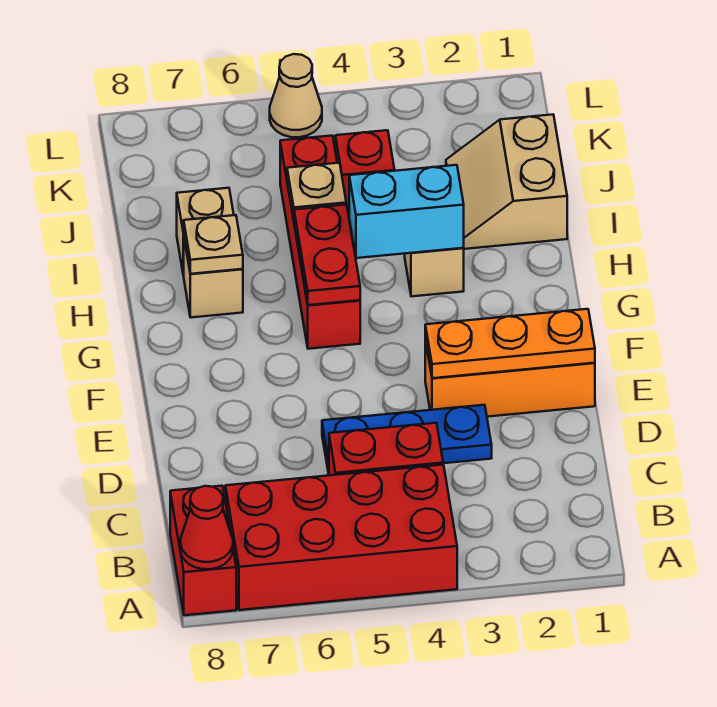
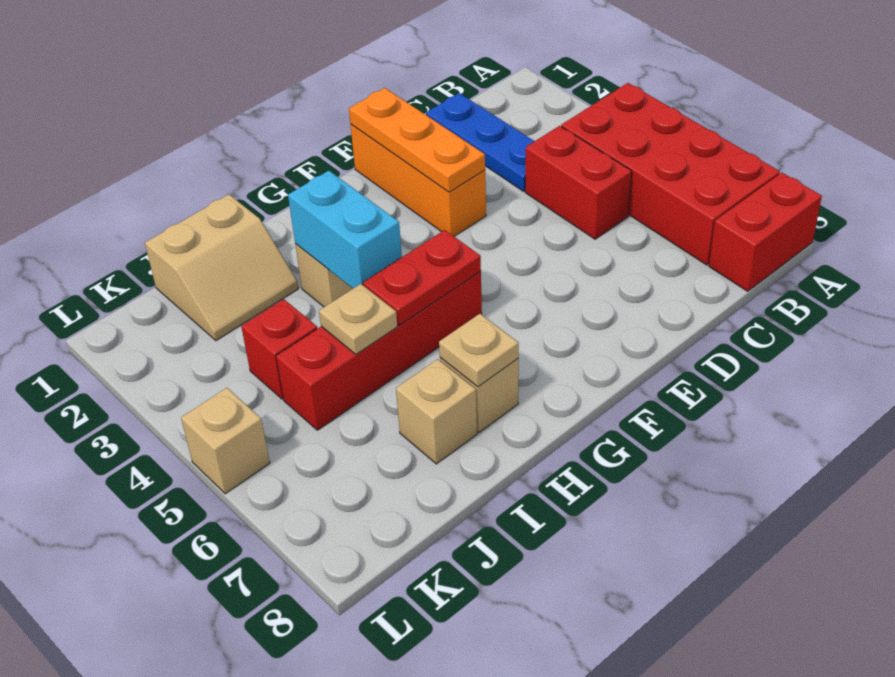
red cone A8 level 2 -> none
blue plate D3:D5 level 1 -> blue plate C1:C3 level 1
tan cone L5 level 1 -> tan brick L5 level 1

